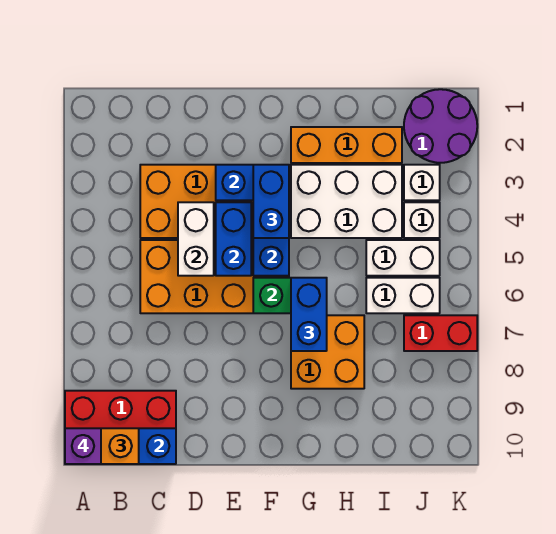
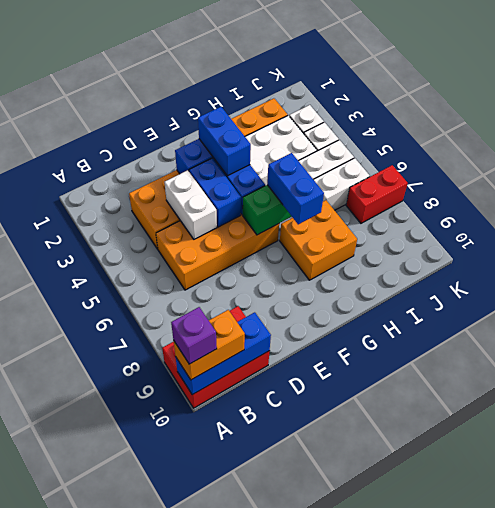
purple round brick J1:K2 level 1 -> none

